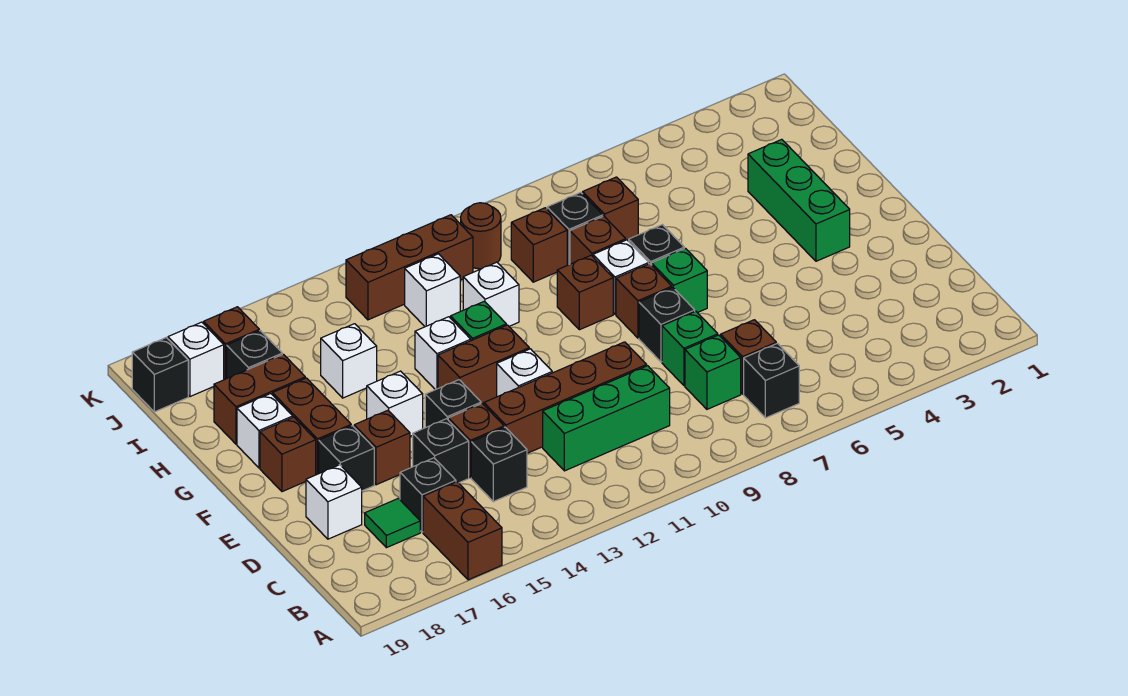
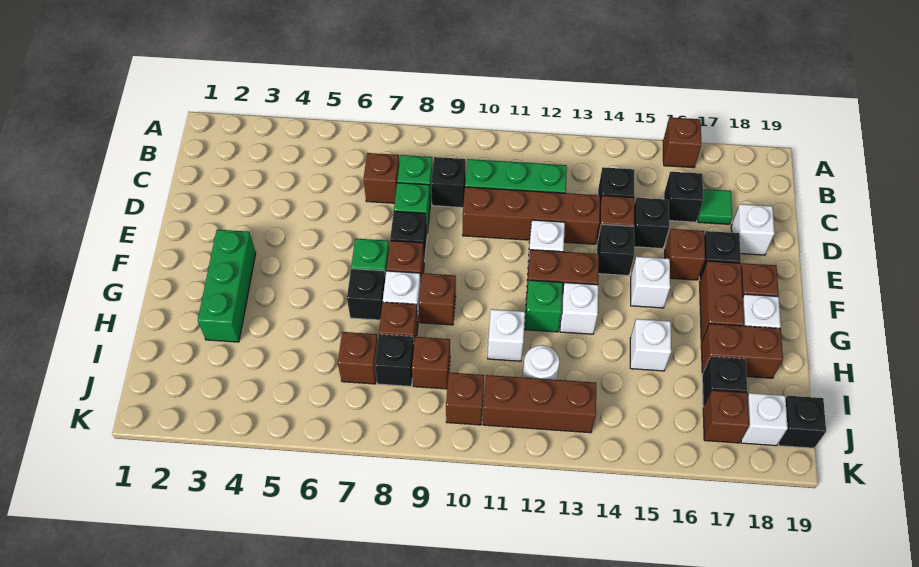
brown brick A16:B16 level 1 -> brown brick A16 level 1
black brick B7 level 1 -> black brick C9 level 1
white brick I12 level 1 -> white round brick I12 level 1
brown round brick J10 level 1 -> brown brick J10 level 1

